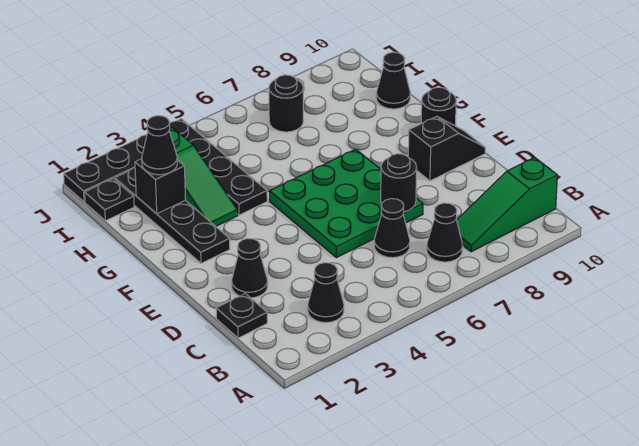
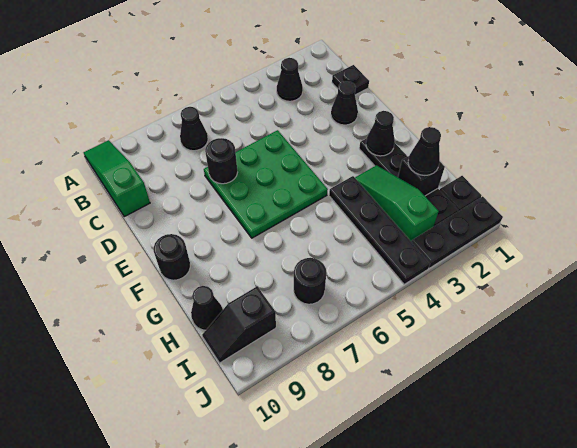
green slope B8:B10 level 1 top 10 -> green slope A10:C10 level 1 top C
black cone C6 level 1 -> black cone F2 level 2
black slope E9:E10 level 1 top 9 -> black slope I9:I10 level 1 top 9

